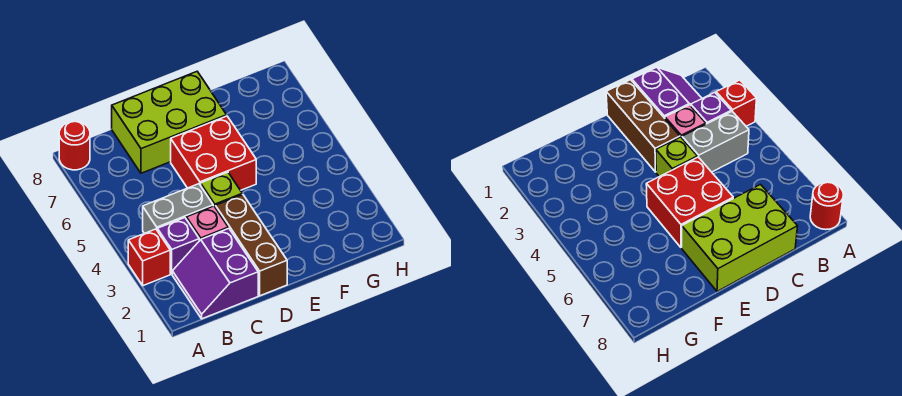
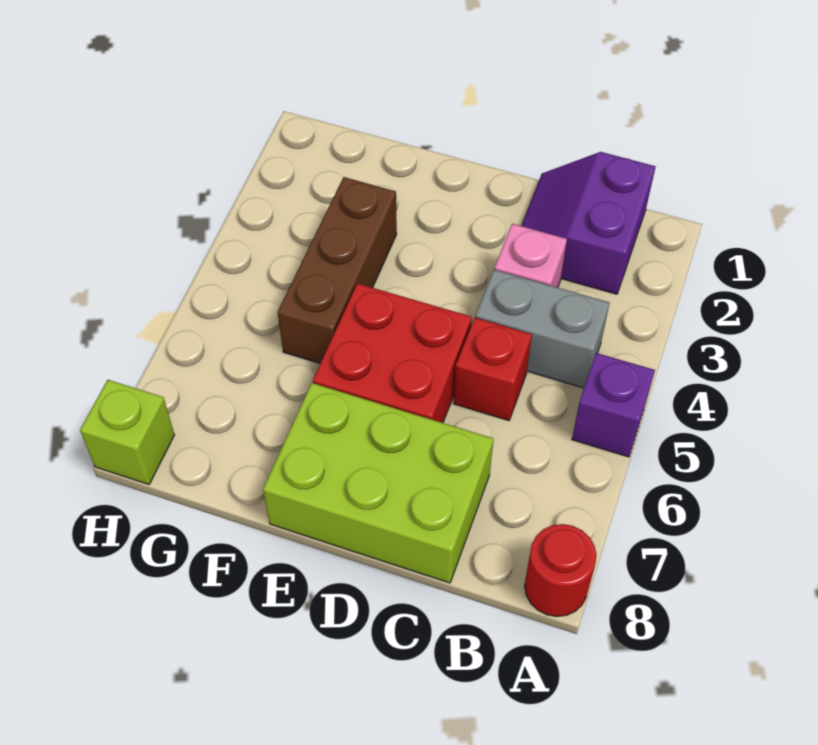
red brick A3 level 1 -> red brick C5 level 1
purple slope B1:C2 level 1 top C -> purple slope B1:C2 level 1 top B
purple brick B3 level 1 -> purple brick A5 level 1
brown brick D1:D3 level 1 -> brown brick F3:F5 level 1
lime brick D4 level 1 -> lime brick H8 level 1

